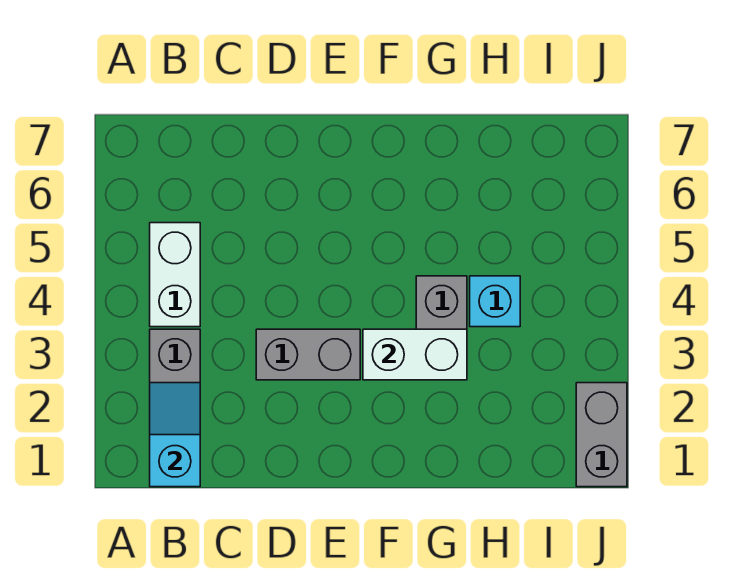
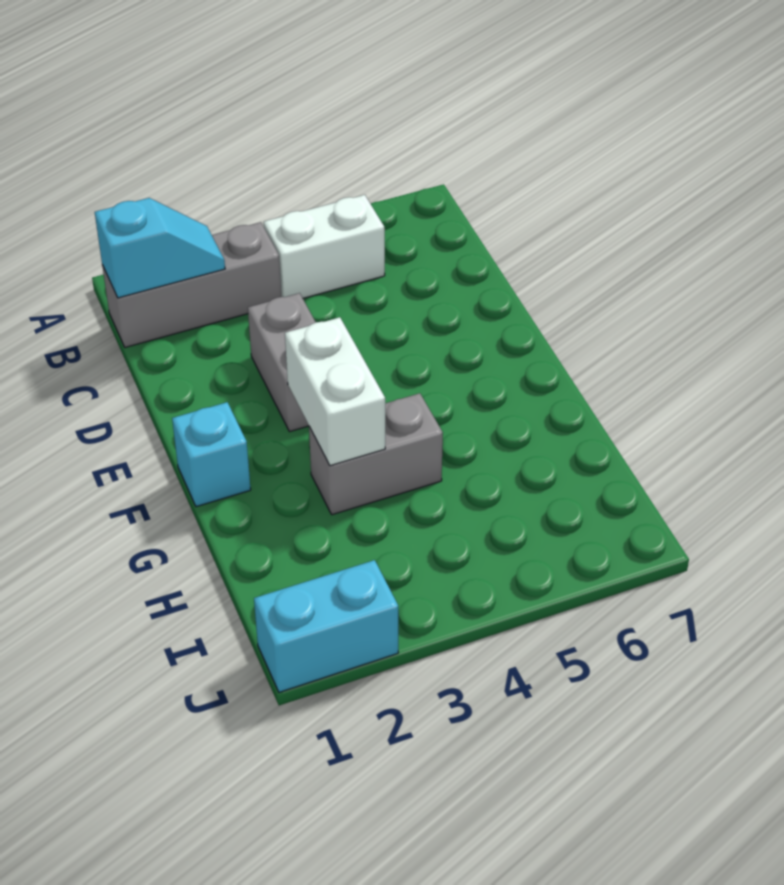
cyan brick H4 level 1 -> cyan brick F1 level 1
grey brick J1:J2 level 1 -> cyan brick J1:J2 level 1

